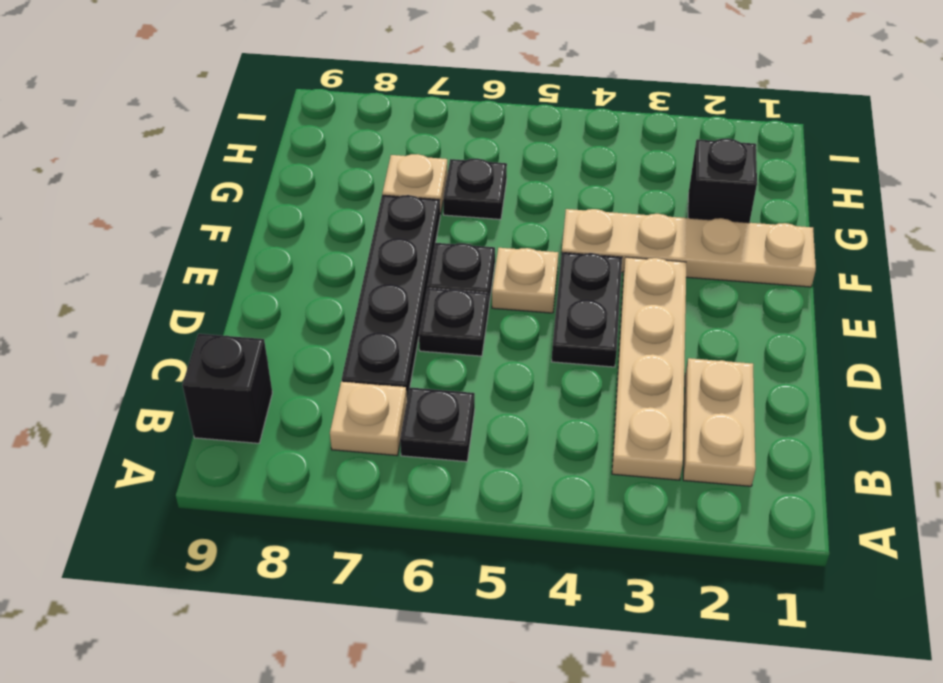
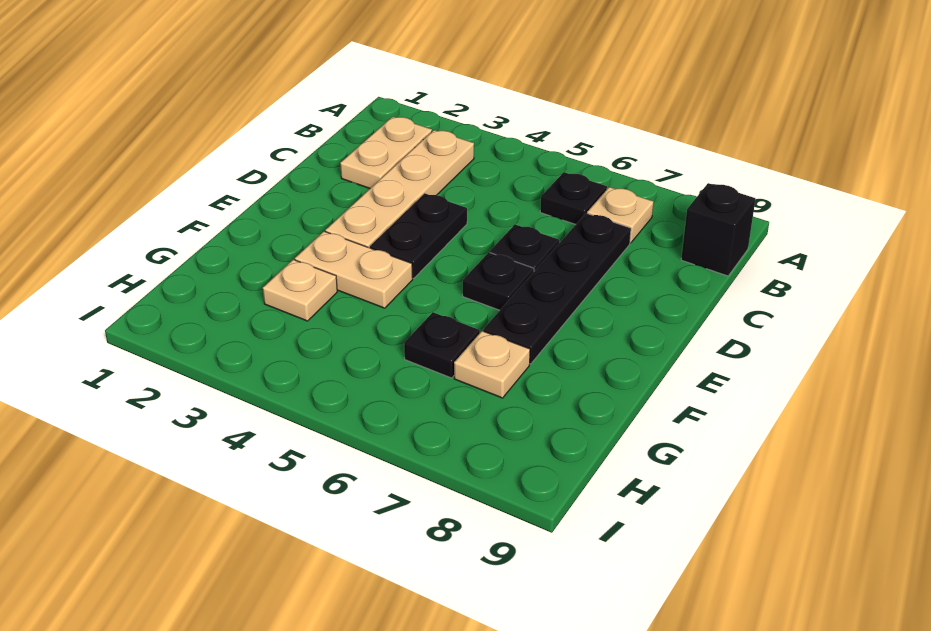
tan plate E5 level 1 -> tan plate G3 level 1
tan plate F1:F4 level 1 -> tan plate F3:F4 level 1
black brick G2 level 1 -> none

